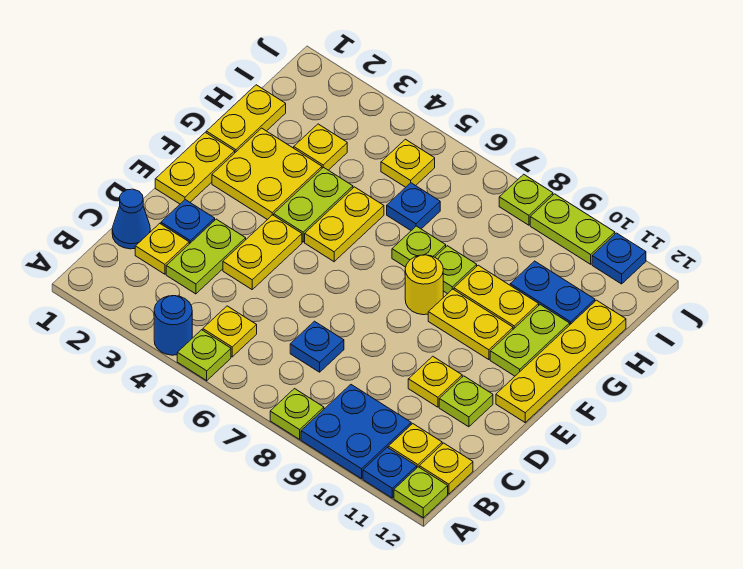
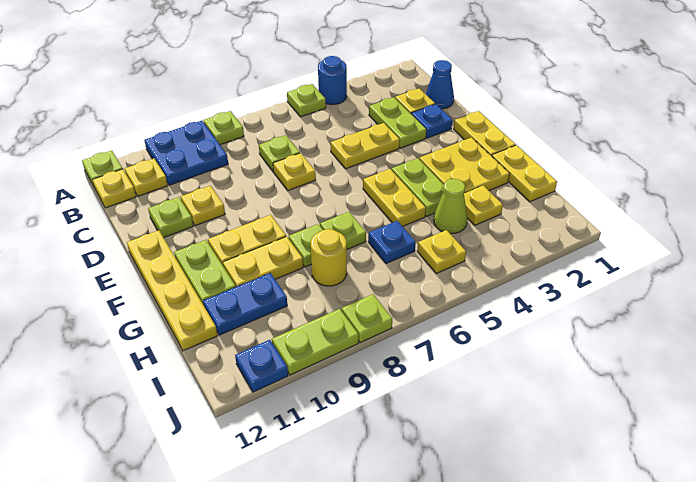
blue plate A11 level 1 -> none
yellow plate B5 level 1 -> yellow plate D7 level 1
blue plate C7 level 1 -> lime plate C7 level 1
yellow plate D4:E4 level 1 -> yellow plate D4:D5 level 1
yellow round brick F8 level 1 -> yellow round brick H8 level 1
none -> lime cone H4 level 1

